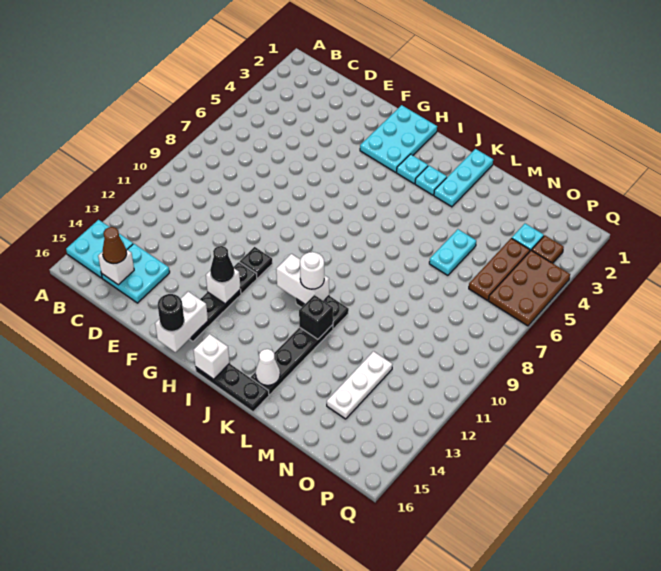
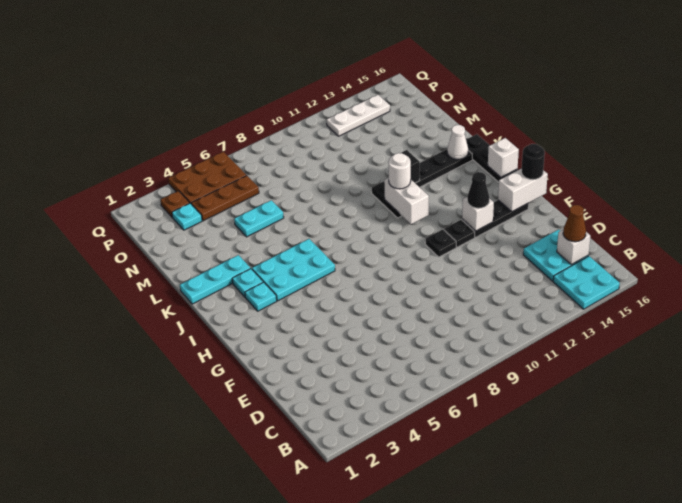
cyan plate G1:H3 level 1 -> cyan plate I4:J6 level 1
white plate N12:N14 level 1 -> white plate P12:P14 level 1

